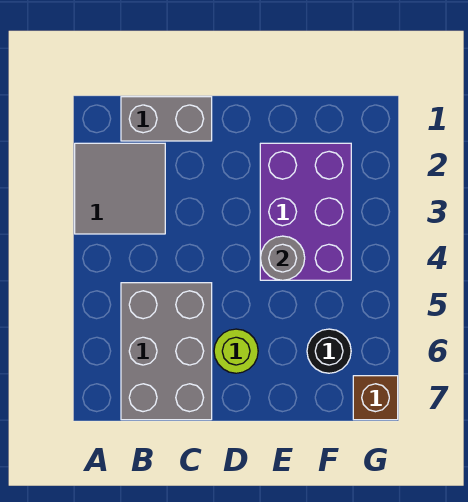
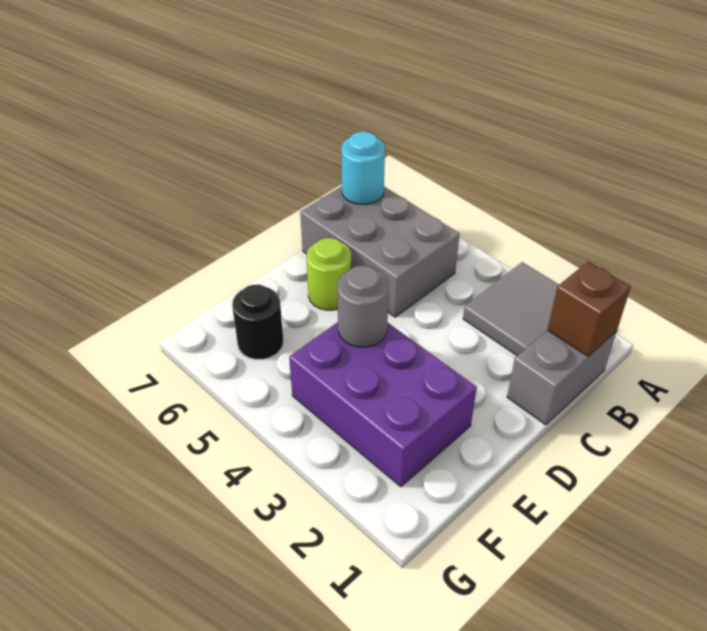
none -> cyan round brick B7 level 2
brown brick G7 level 1 -> brown brick B1 level 2

